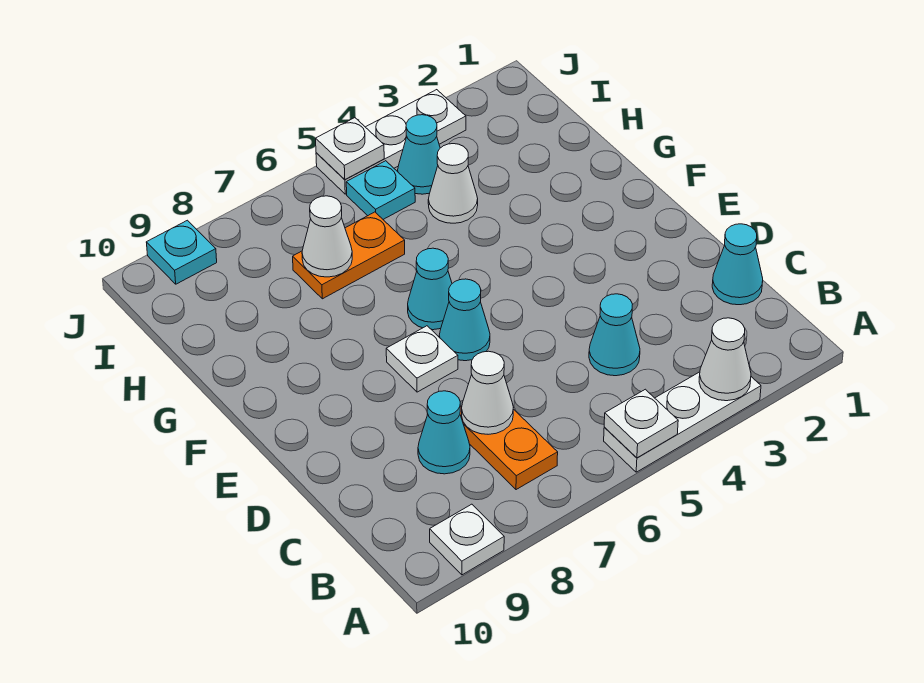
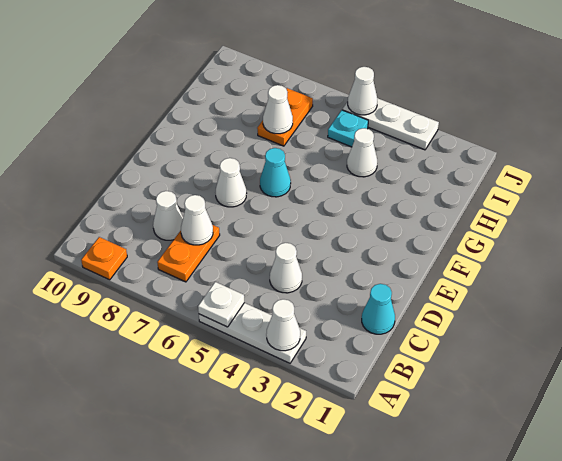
white plate A9 level 1 -> orange plate A9 level 1
cyan cone C4 level 1 -> white cone C4 level 1
cyan cone C8 level 1 -> white cone C8 level 1
cyan cone E6 level 1 -> none
white plate E7 level 1 -> white cone E7 level 1
orange plate H6:H7 level 1 -> orange plate H7:I7 level 1
cyan cone I4 level 1 -> none
white plate J5 level 2 -> white cone J5 level 2
cyan plate J9 level 1 -> none

